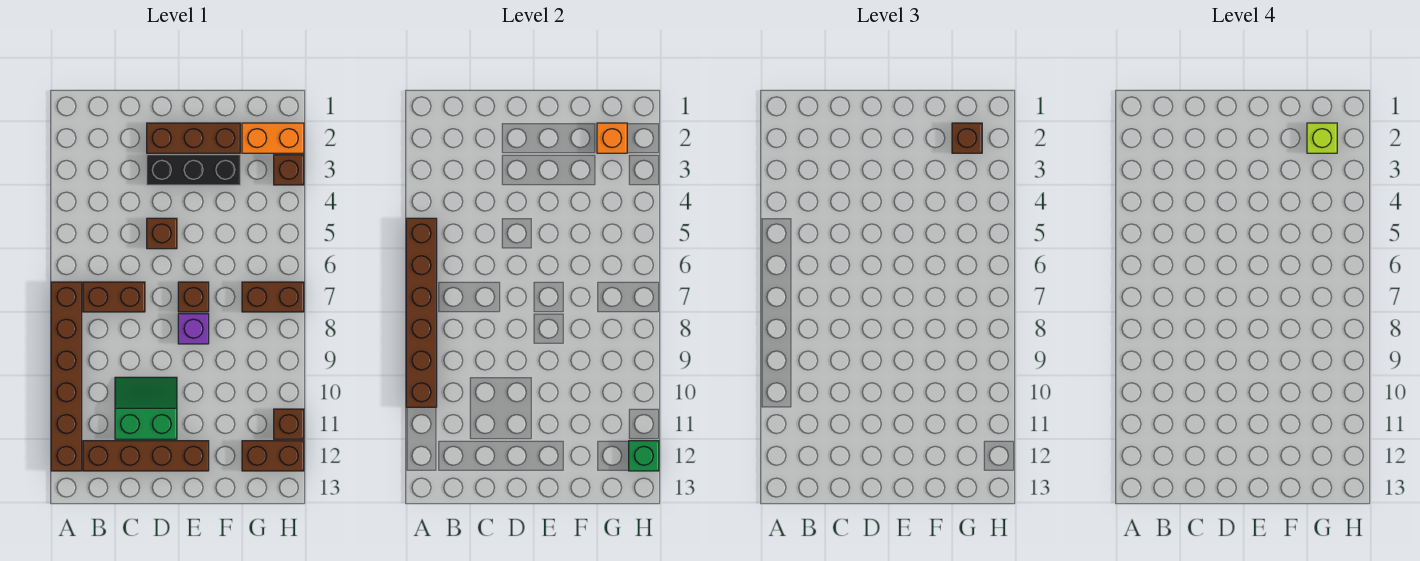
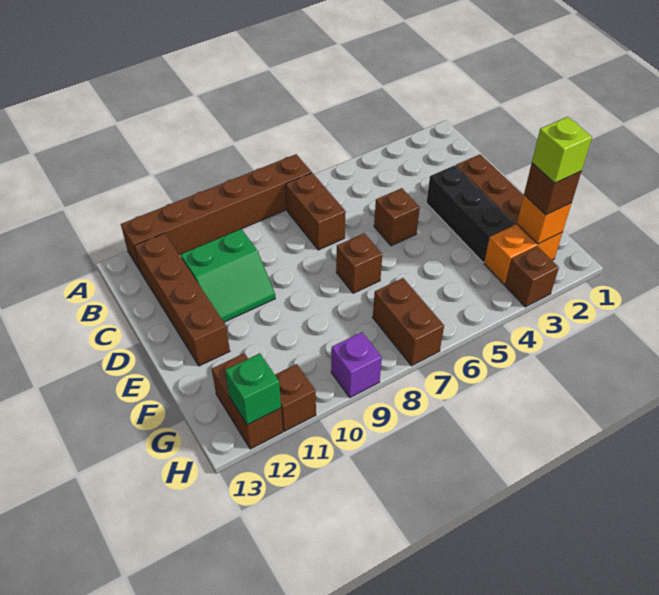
brown brick A5:A10 level 2 -> none
green slope C10:D11 level 1 top 11 -> green slope C10:D11 level 1 top C
purple brick E8 level 1 -> purple brick H9 level 1
orange brick G2:H2 level 1 -> orange brick G2:G3 level 1

